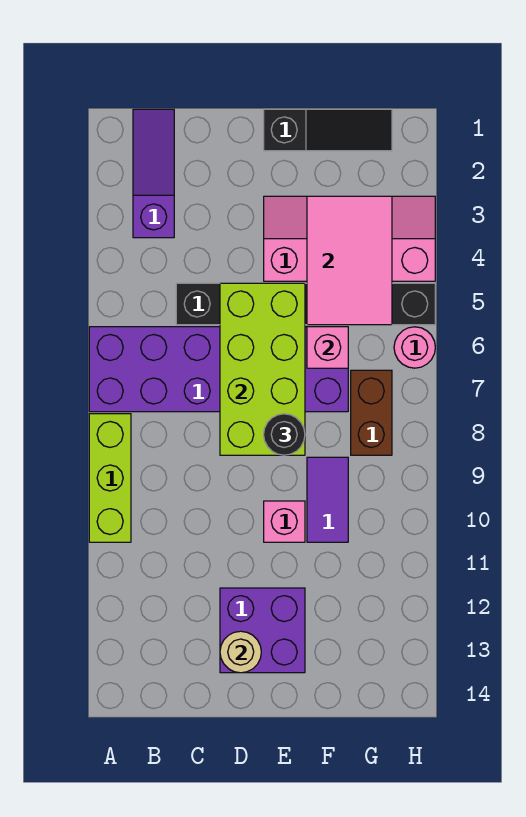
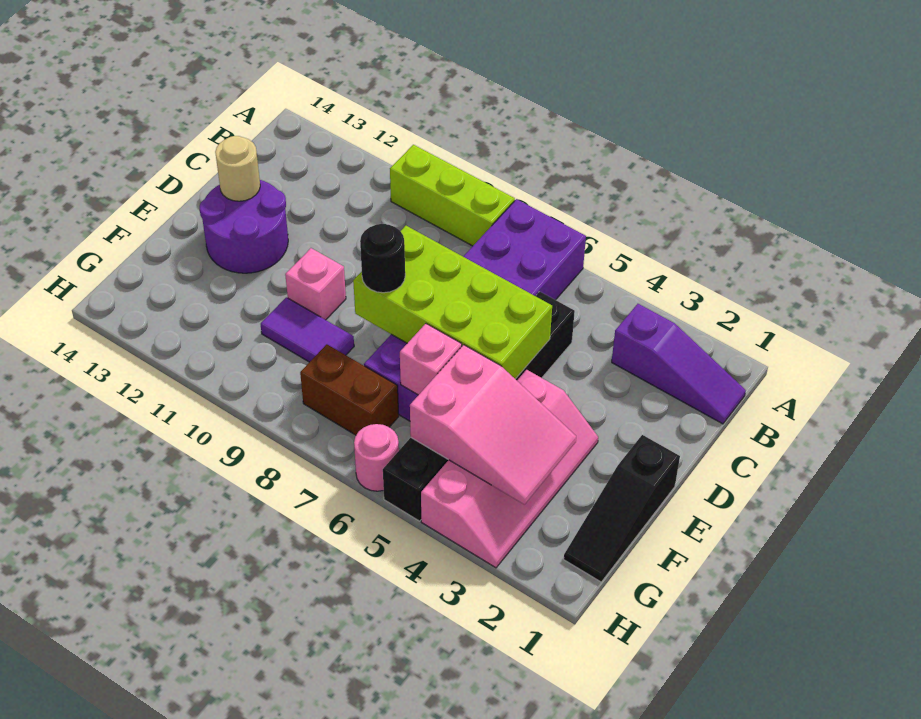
purple brick D12:E13 level 1 -> purple round brick D12:E13 level 1
pink tile F3:G5 level 2 -> pink slope F3:G5 level 2 top 5

